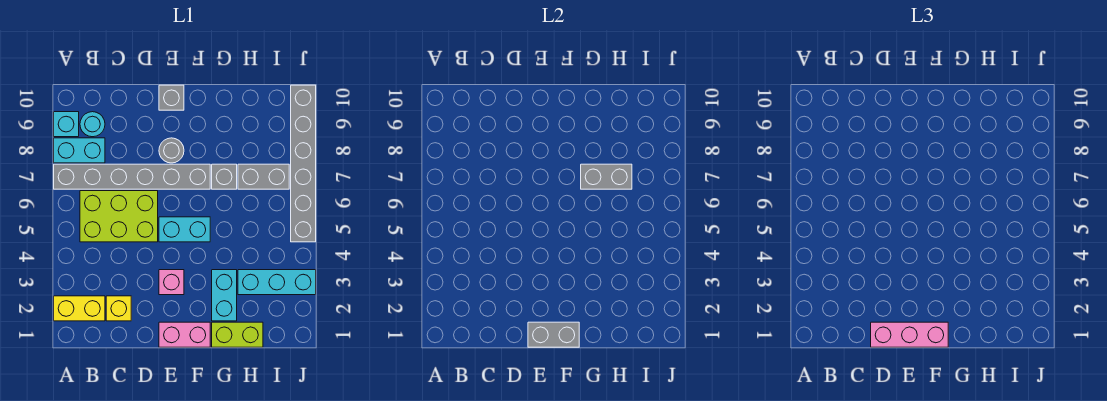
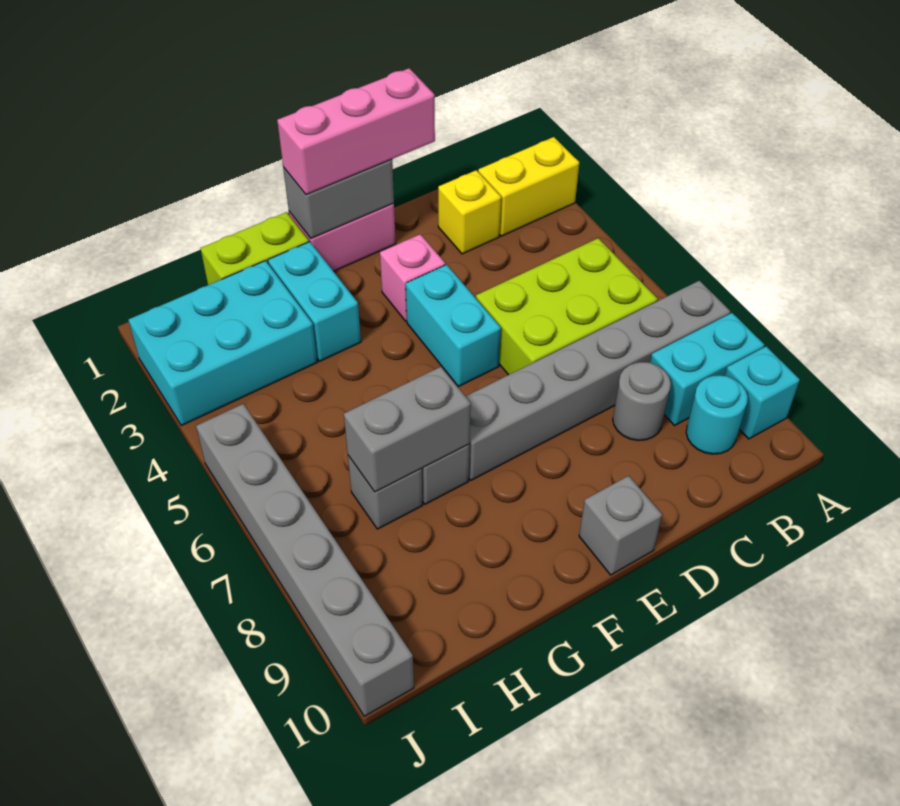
cyan brick E5:F5 level 1 -> cyan brick E4:E5 level 1
grey round brick E8 level 1 -> grey round brick C8 level 1
cyan brick H3:J3 level 1 -> cyan brick H2:J3 level 1
grey brick H7:I7 level 1 -> grey brick H7 level 1

